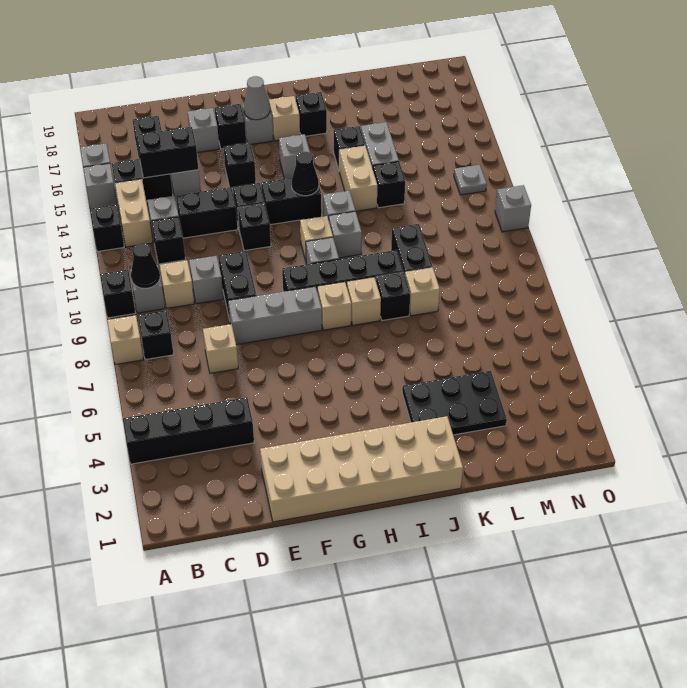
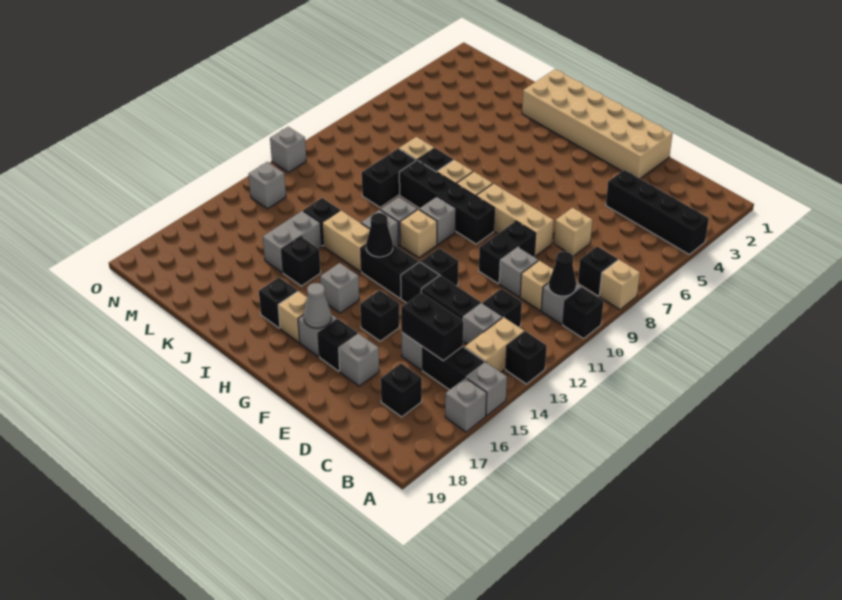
grey brick E8:G8 level 1 -> tan brick E8:G8 level 1
black plate J3:L4 level 1 -> none
tan brick J13:J14 level 1 -> tan brick I13:J13 level 1
grey plate N13 level 1 -> grey brick N13 level 1

